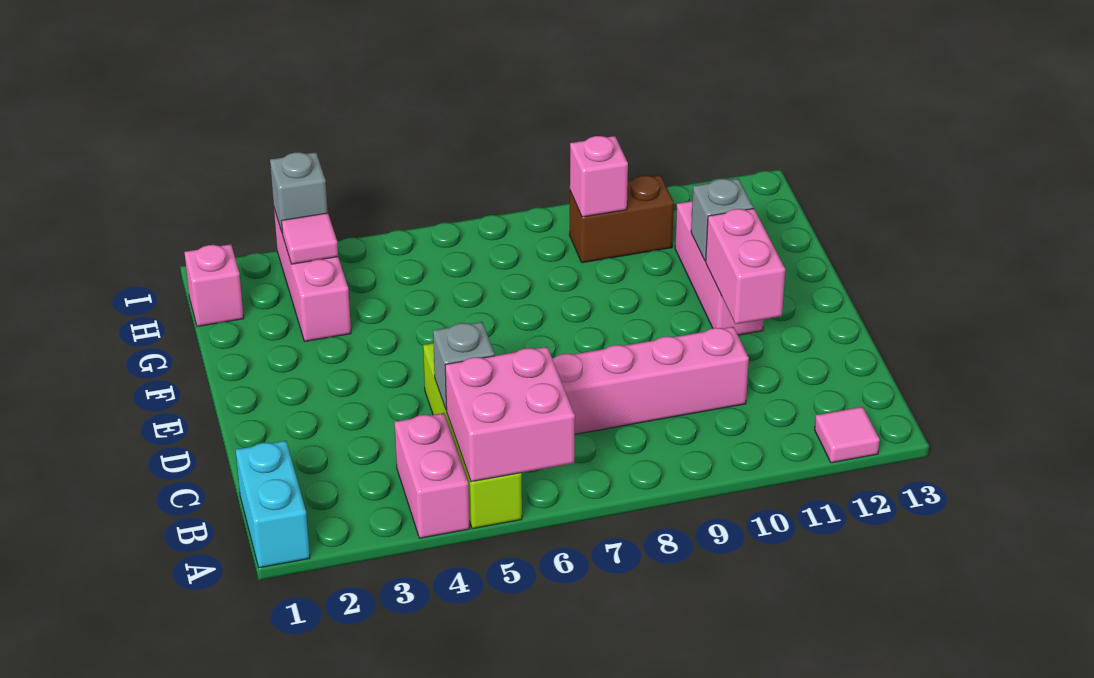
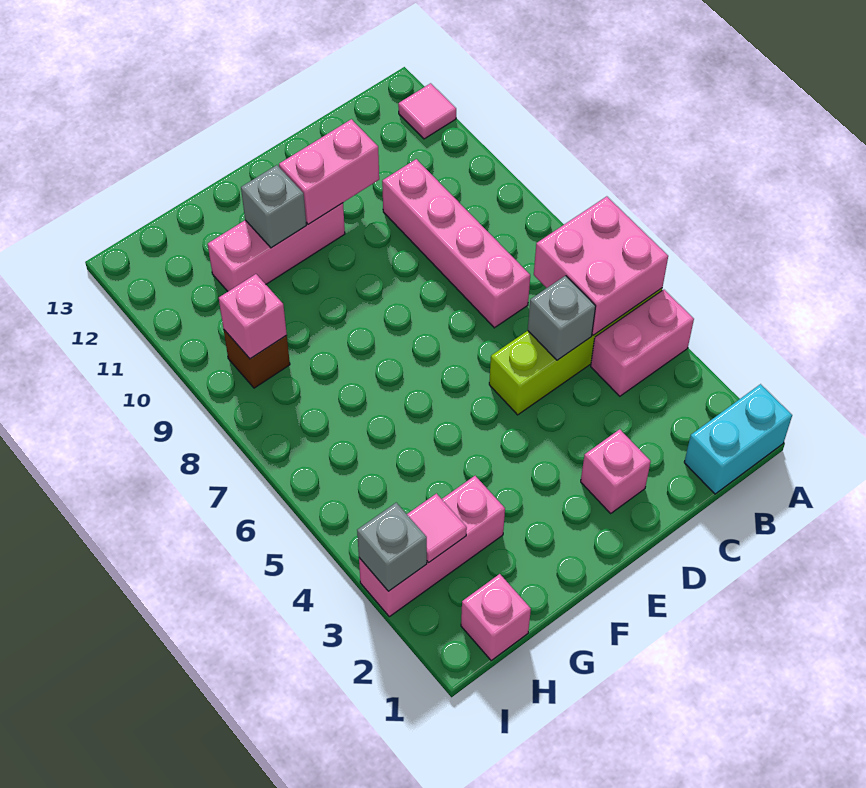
none -> pink brick D2 level 1
brown brick H9:H10 level 1 -> brown brick H9 level 1

